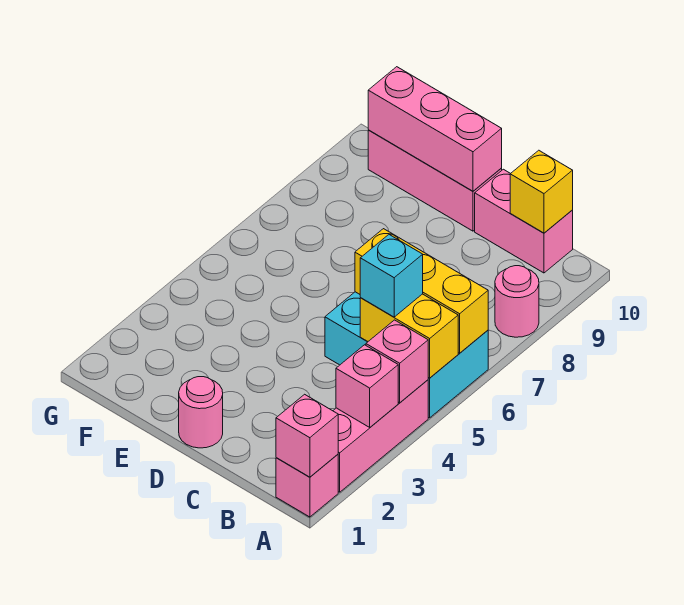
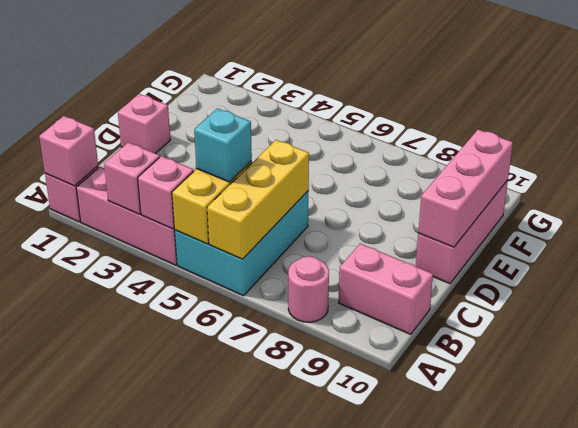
pink brick B10:C10 level 1 -> pink brick B9:B10 level 1
yellow brick B10 level 2 -> none
pink round brick D1 level 1 -> pink brick D1 level 1

